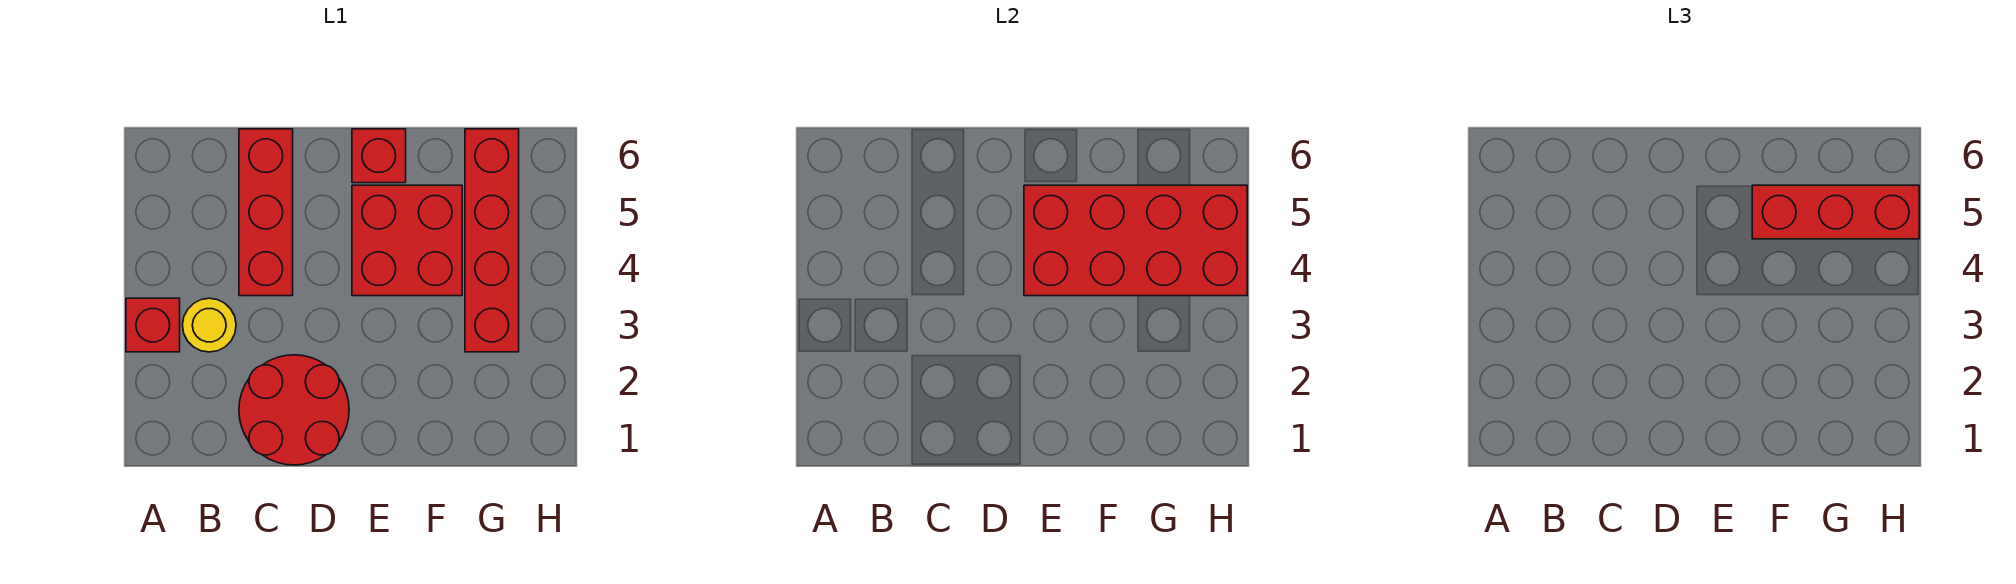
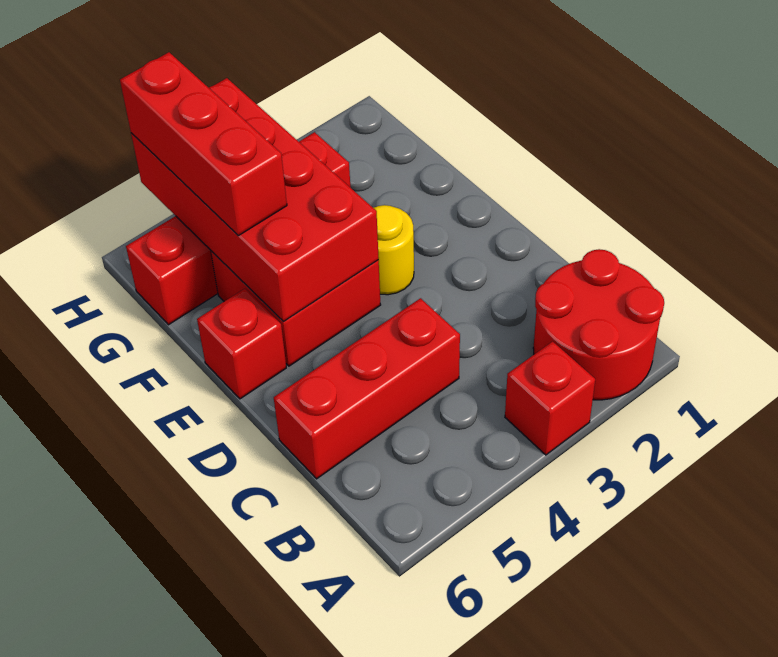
yellow round brick B3 level 1 -> yellow round brick E3 level 1
red round brick C1:D2 level 1 -> red round brick A1:B2 level 1

